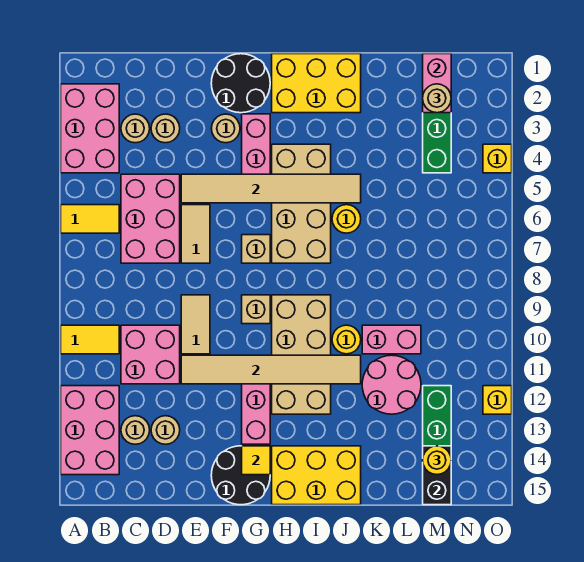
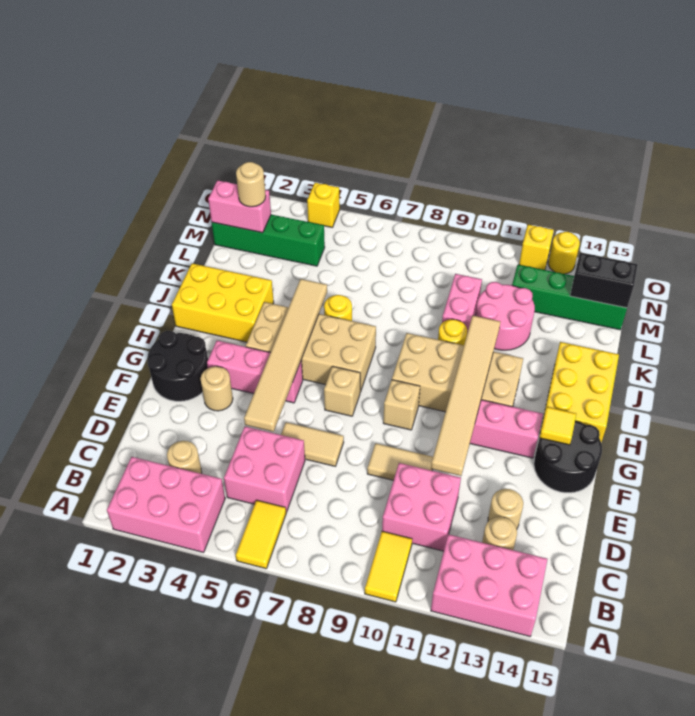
pink brick C5:D7 level 1 -> pink brick C5:D6 level 1
tan round brick D3 level 1 -> none
yellow brick H1:J2 level 1 -> yellow brick I1:J3 level 1
yellow round brick M14 level 3 -> yellow round brick O13 level 1

